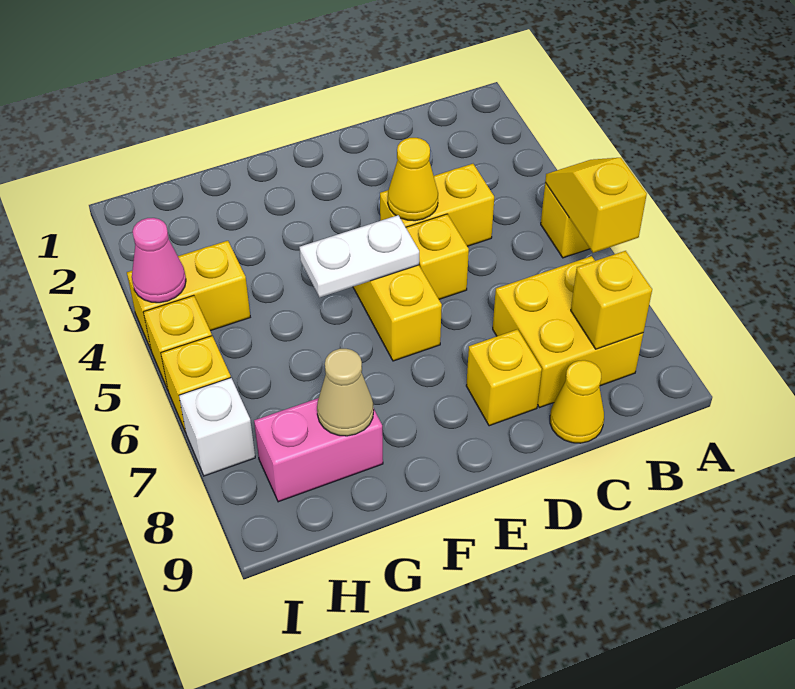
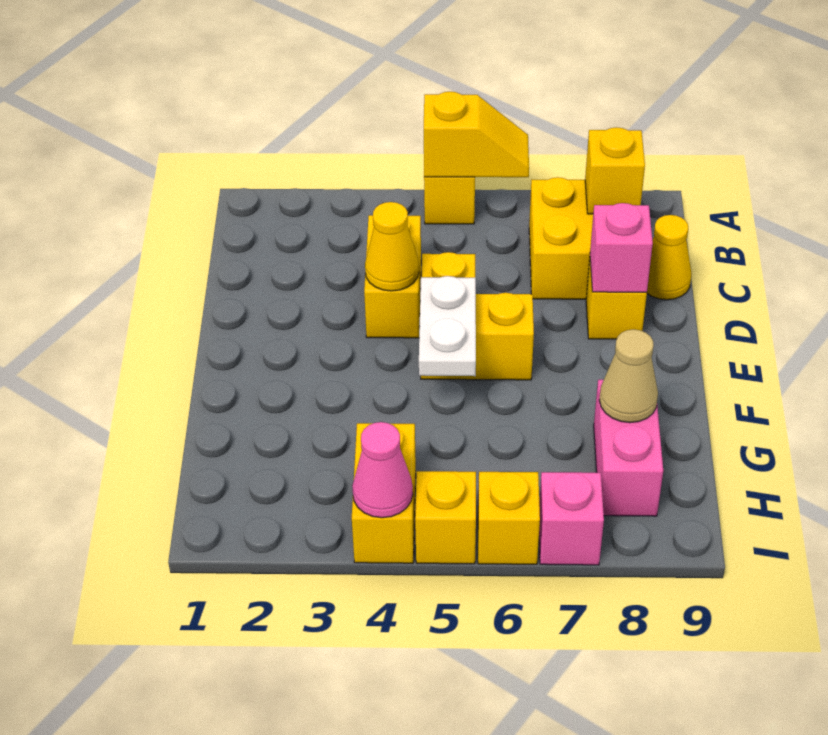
yellow slope A5:A6 level 2 top 6 -> yellow slope A5:A6 level 2 top 5
none -> pink brick D8 level 2
white brick I7 level 1 -> pink brick I7 level 1

